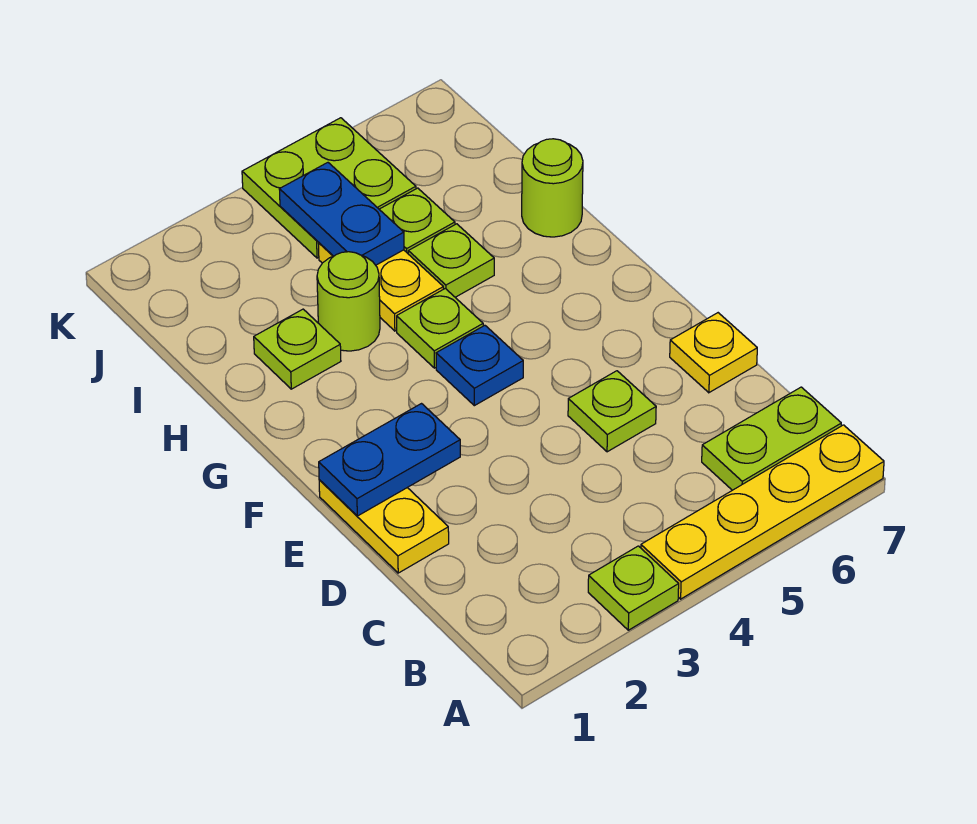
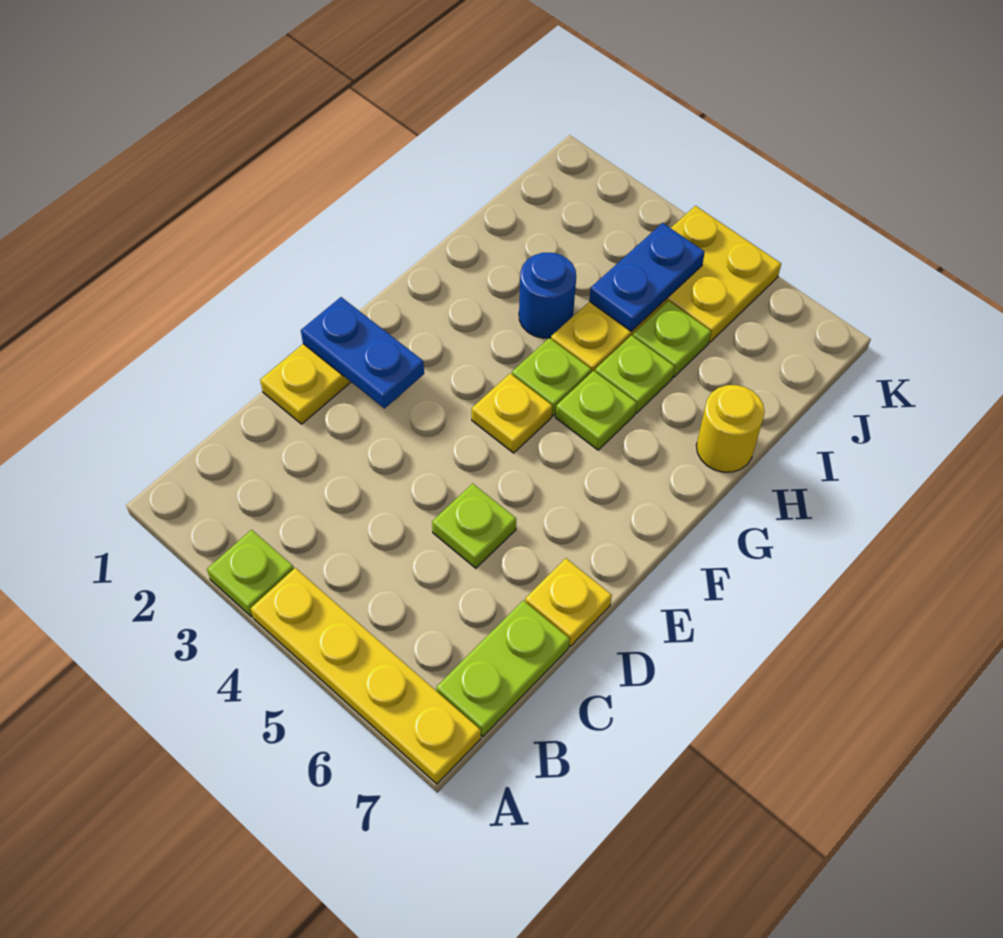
lime plate B6:B7 level 1 -> lime plate B7:C7 level 1
blue plate F4 level 1 -> yellow plate F4 level 1
lime plate H2 level 1 -> lime plate G5 level 1
lime round brick H3 level 1 -> blue round brick H3 level 1
lime round brick H7 level 1 -> yellow round brick H7 level 1
lime plate J4:K5 level 1 -> yellow plate J4:K5 level 1

